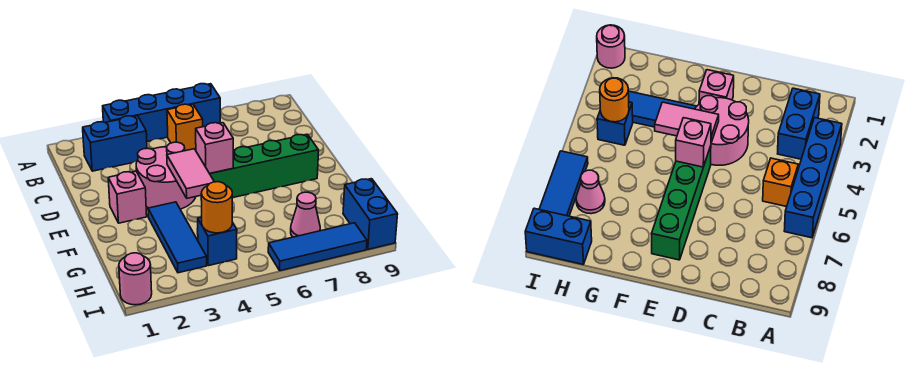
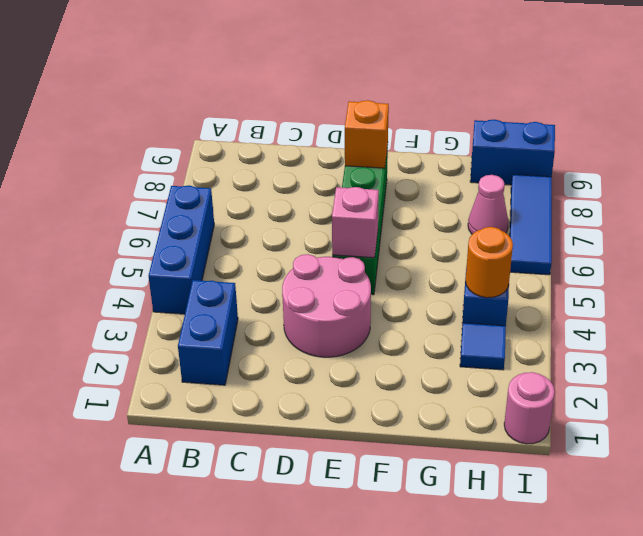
blue brick A3:A6 level 1 -> blue brick A4:A6 level 1
orange brick B5 level 1 -> orange brick E8 level 2
pink brick E2 level 1 -> none
pink tile E4:F4 level 2 -> none
blue tile F3:H3 level 1 -> blue tile H3 level 1

